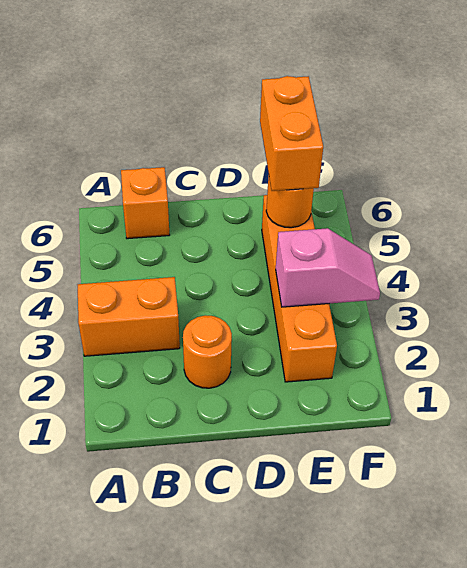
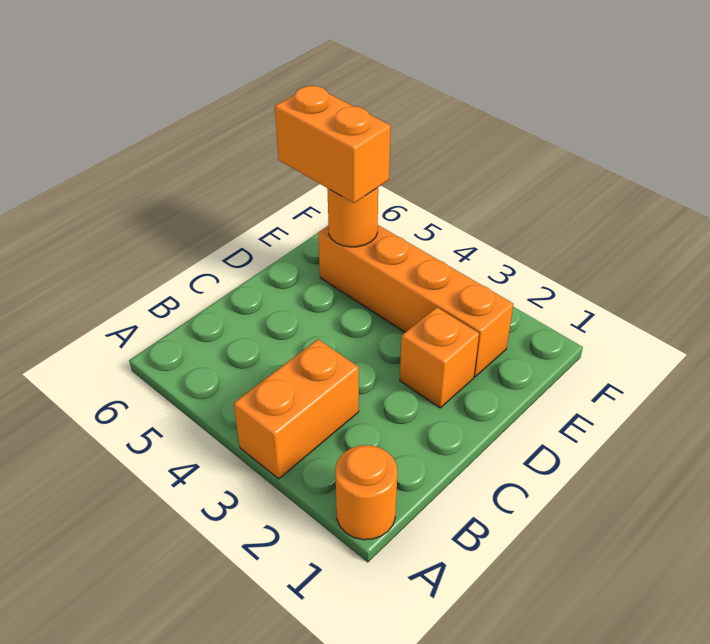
orange brick B6 level 1 -> orange brick D2 level 1
orange round brick C2 level 1 -> orange round brick A1 level 1
pink slope E3:F3 level 2 top E -> none

